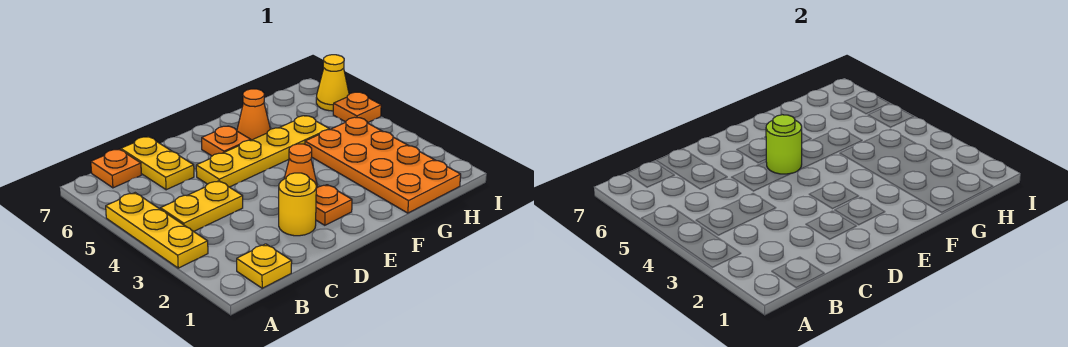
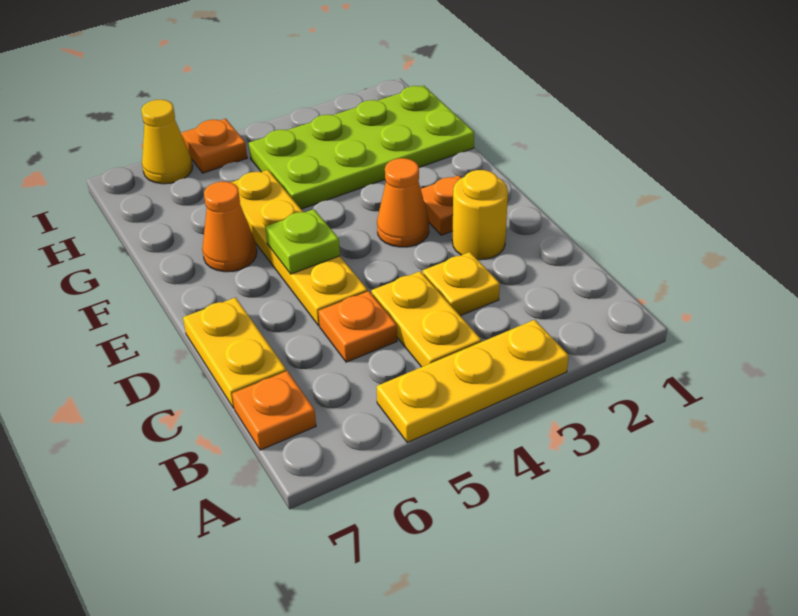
yellow plate B1 level 1 -> yellow plate C3 level 1
yellow plate C6:C7 level 1 -> yellow plate C7:D7 level 1
lime round brick E5 level 2 -> lime plate E5 level 2
orange plate E6 level 1 -> orange plate C5 level 1
orange plate G1:H4 level 1 -> lime plate G1:H4 level 1

